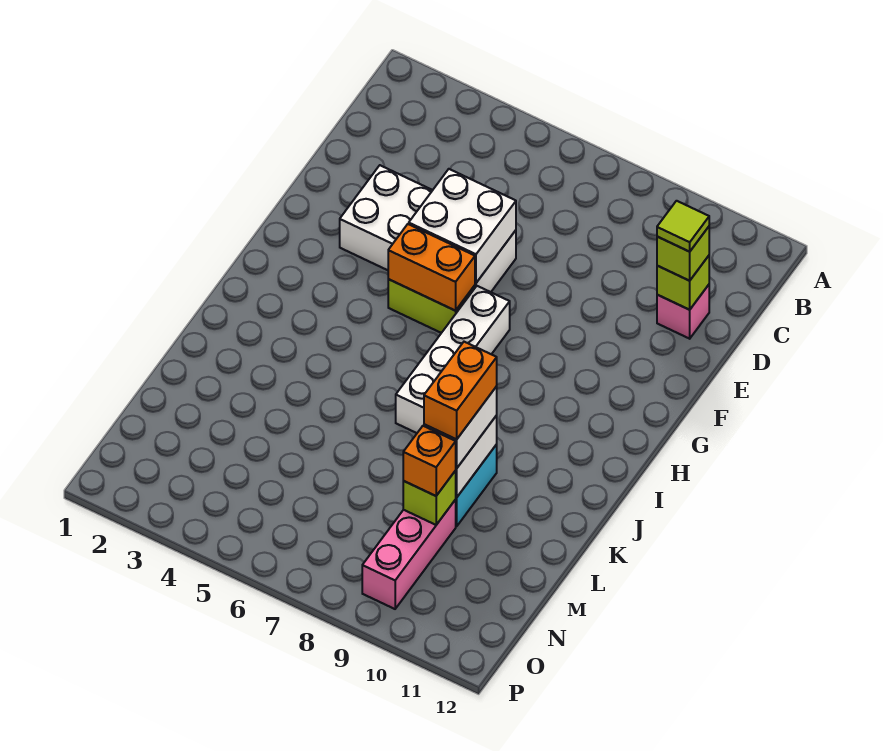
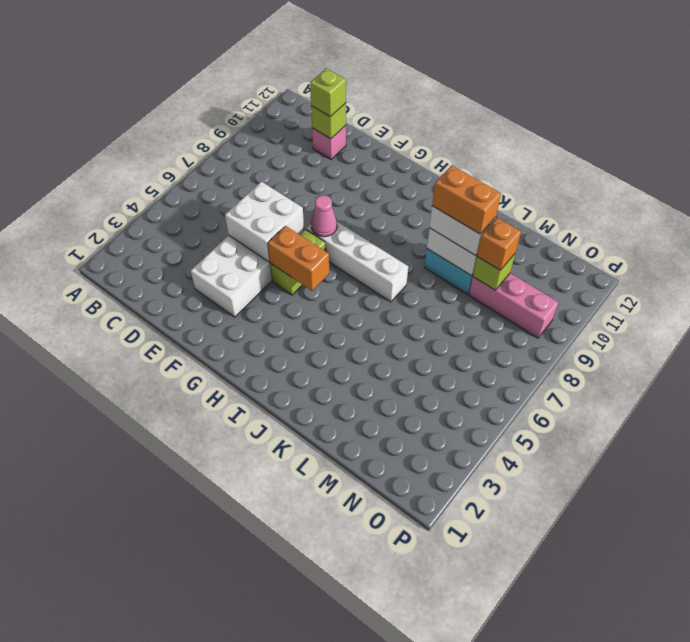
lime tile D11 level 4 -> none
orange brick G5:G6 level 2 -> orange brick G5:H5 level 2
none -> pink cone G7 level 2

